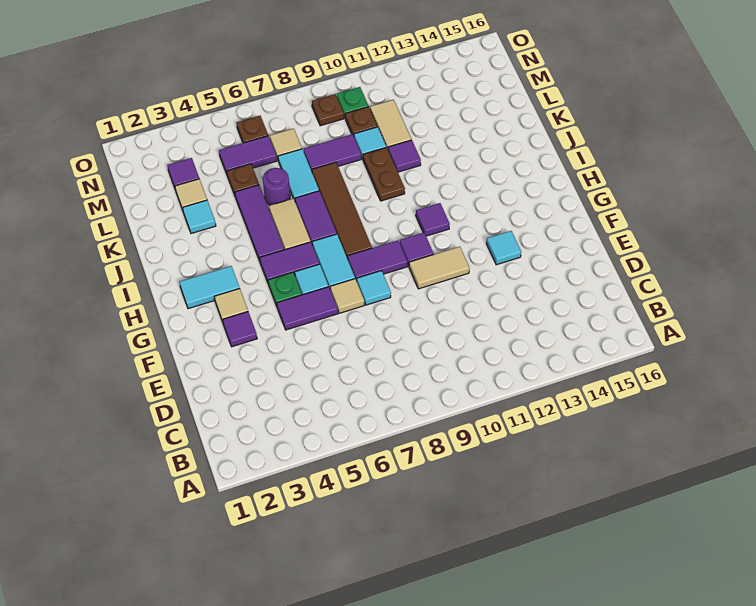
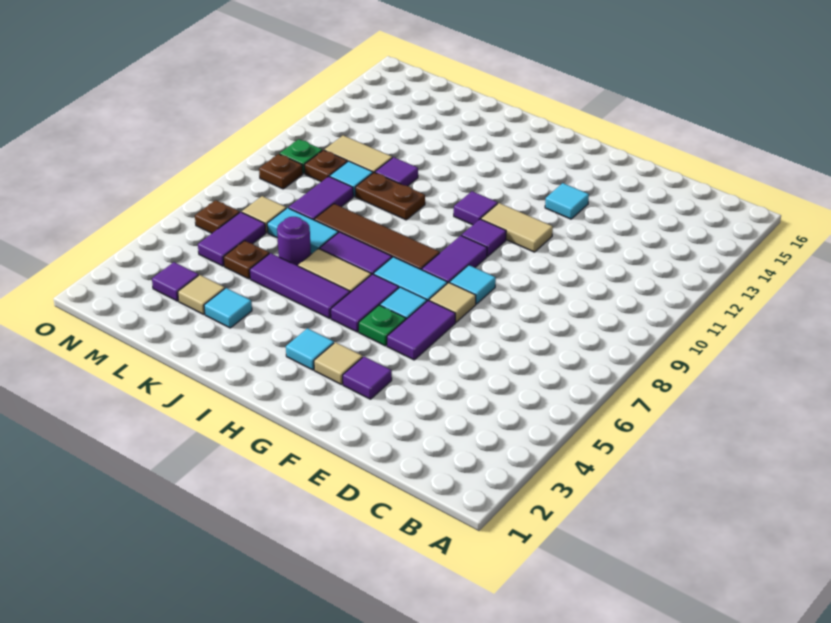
tan tile F10:F11 level 1 -> tan tile F11:G11 level 1
cyan tile H2:H3 level 1 -> cyan tile H3 level 1

